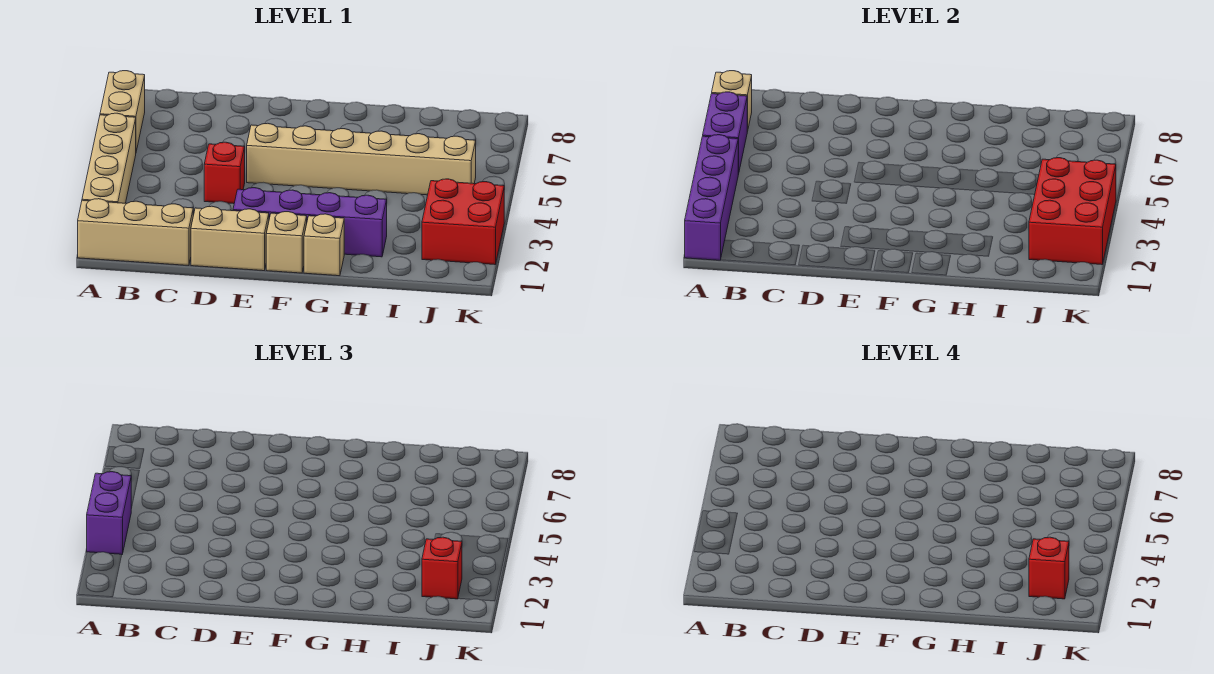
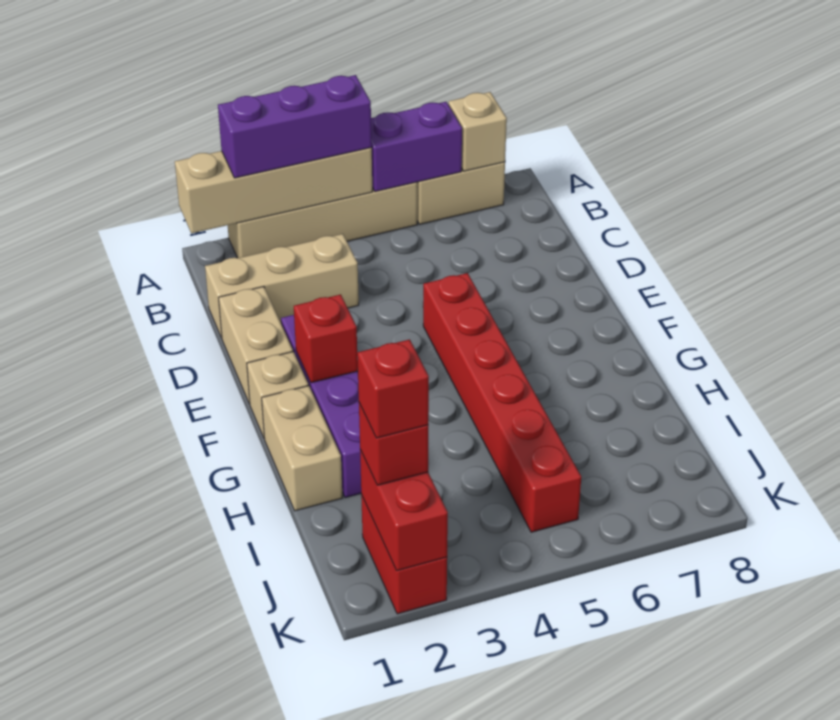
tan brick A1:C1 level 1 -> tan brick C1:C3 level 1
purple brick A1:A4 level 2 -> tan brick A1:A4 level 2
purple brick A3:A4 level 3 -> purple brick A2:A4 level 3
red brick D4 level 1 -> red brick F2 level 2
tan brick E5:J5 level 1 -> red brick E5:J5 level 1
tan brick G1 level 1 -> tan brick G1:H1 level 1
red brick J2:K3 level 1 -> red brick J2:K2 level 1
red brick J2:K4 level 2 -> red brick J2:K2 level 2

